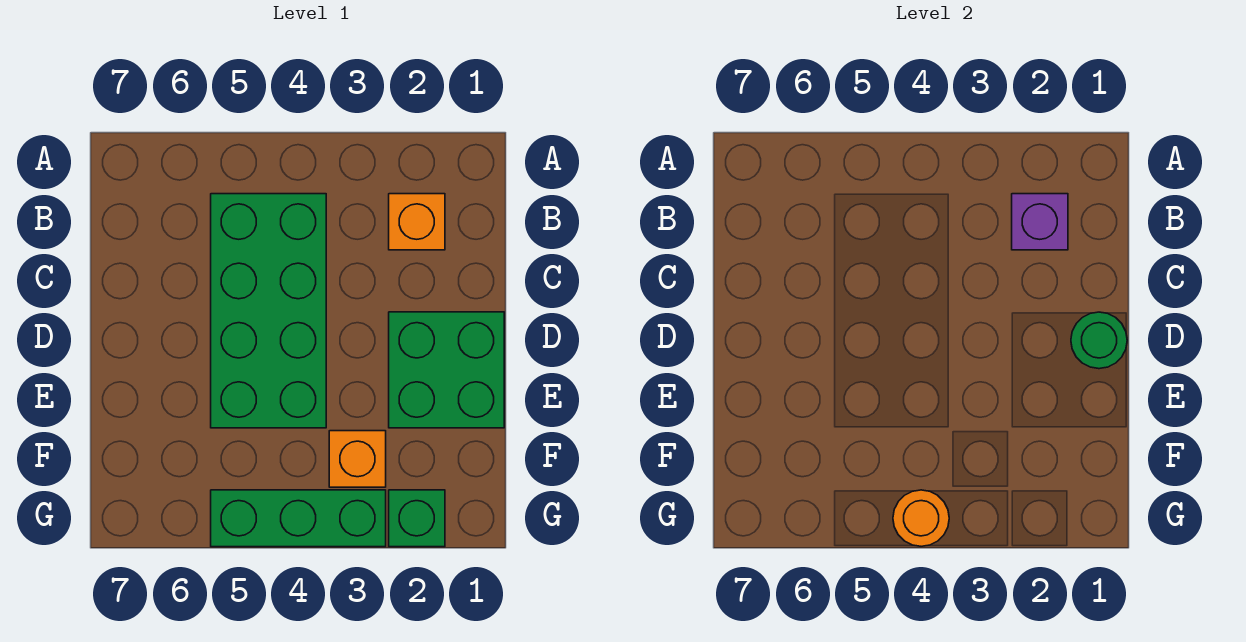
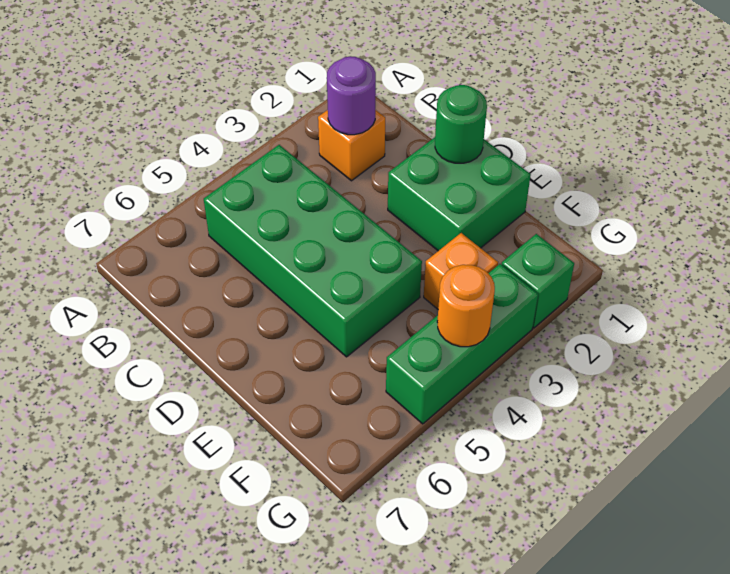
purple brick B2 level 2 -> purple round brick B2 level 2

